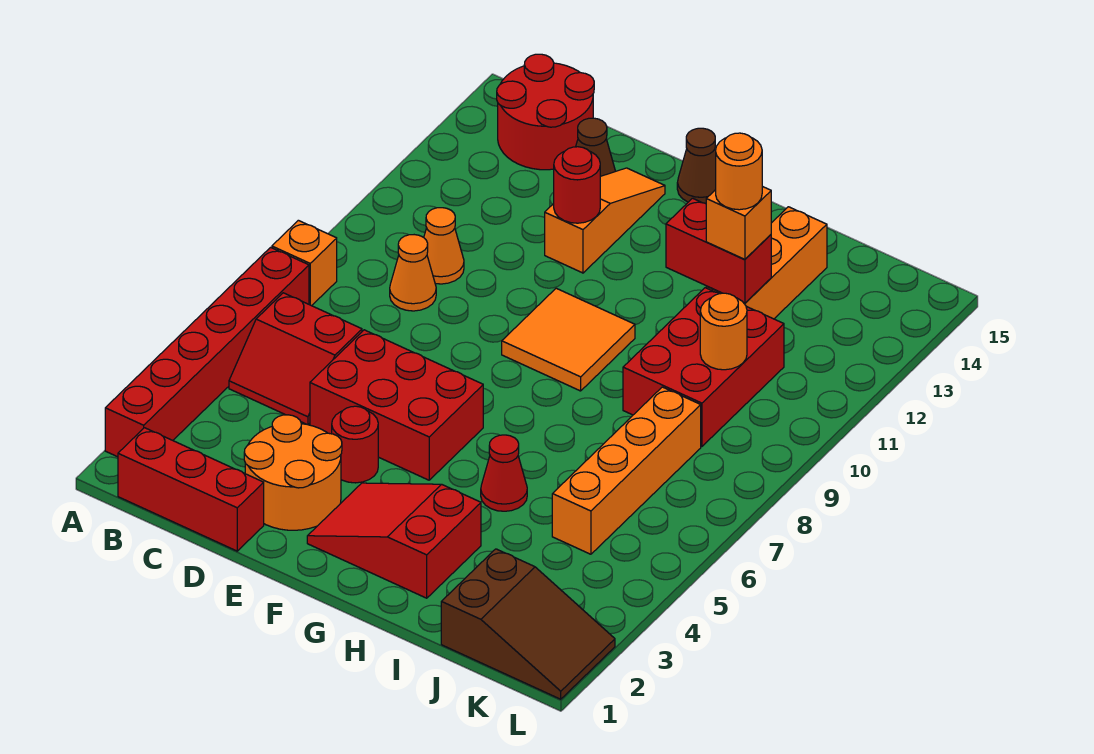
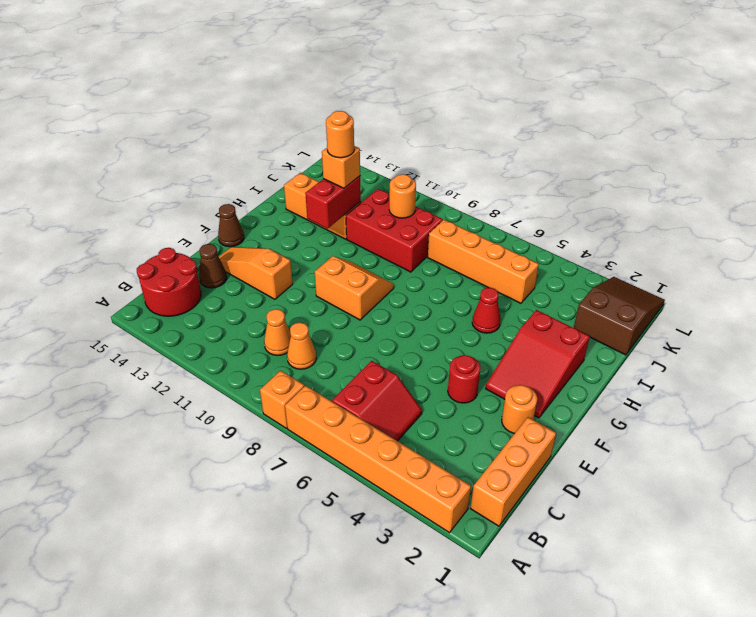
red brick A2:A7 level 1 -> orange brick A2:A7 level 1
red brick B1:D1 level 1 -> orange brick B1:D1 level 1
orange round brick D2:E3 level 1 -> orange round brick E2 level 1
red brick D5:F6 level 1 -> none
red round brick E12 level 2 -> none
orange tile F9:G10 level 1 -> orange slope F9:G10 level 1 top F

